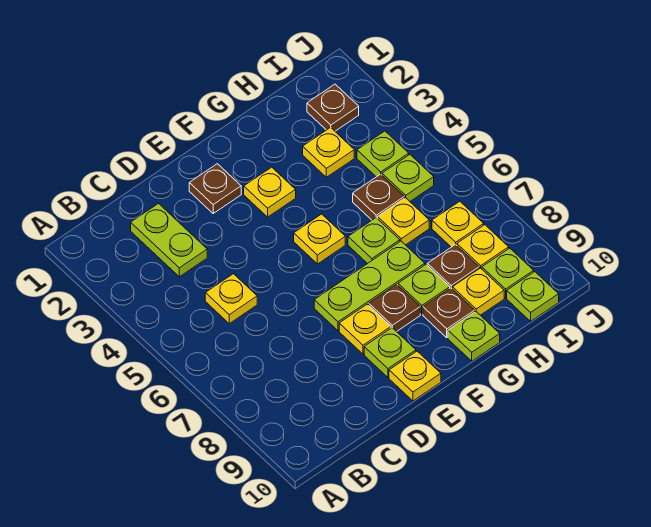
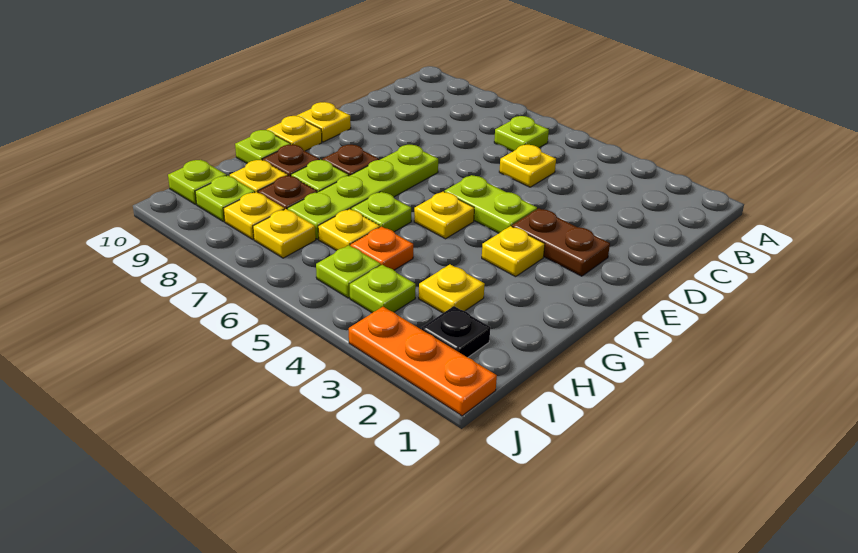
lime plate C2:C3 level 1 -> lime plate E4:E5 level 1
brown plate E2 level 1 -> brown plate E2:E3 level 1
lime plate E7:G7 level 1 -> lime plate E7:H7 level 1
yellow plate E8 level 1 -> yellow plate F10 level 1
lime plate E9 level 1 -> lime plate B6 level 1
brown plate H5 level 1 -> orange plate H5 level 1
brown plate I2 level 1 -> black plate I2 level 1
none -> orange plate J1:J3 level 1

